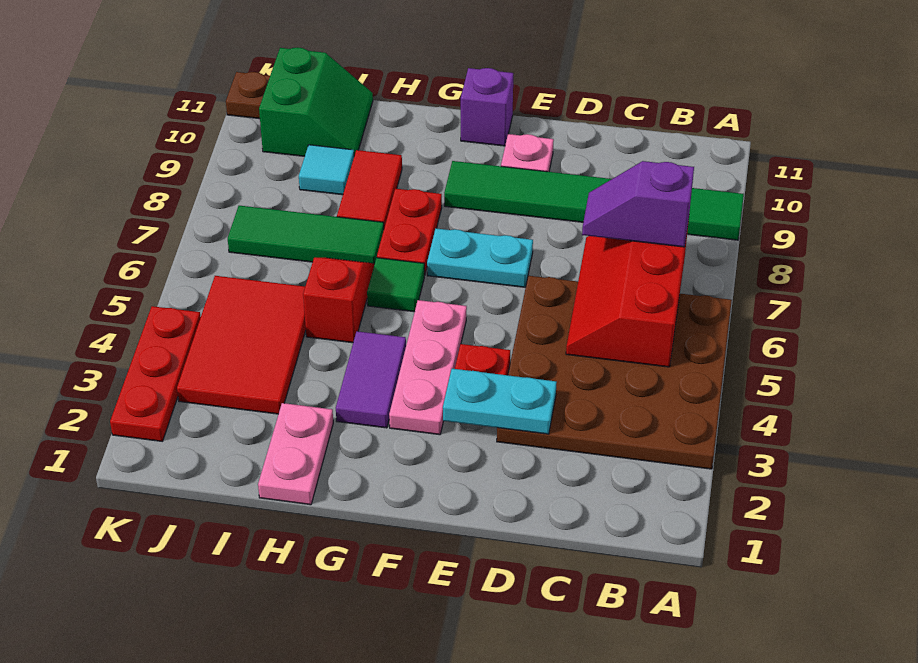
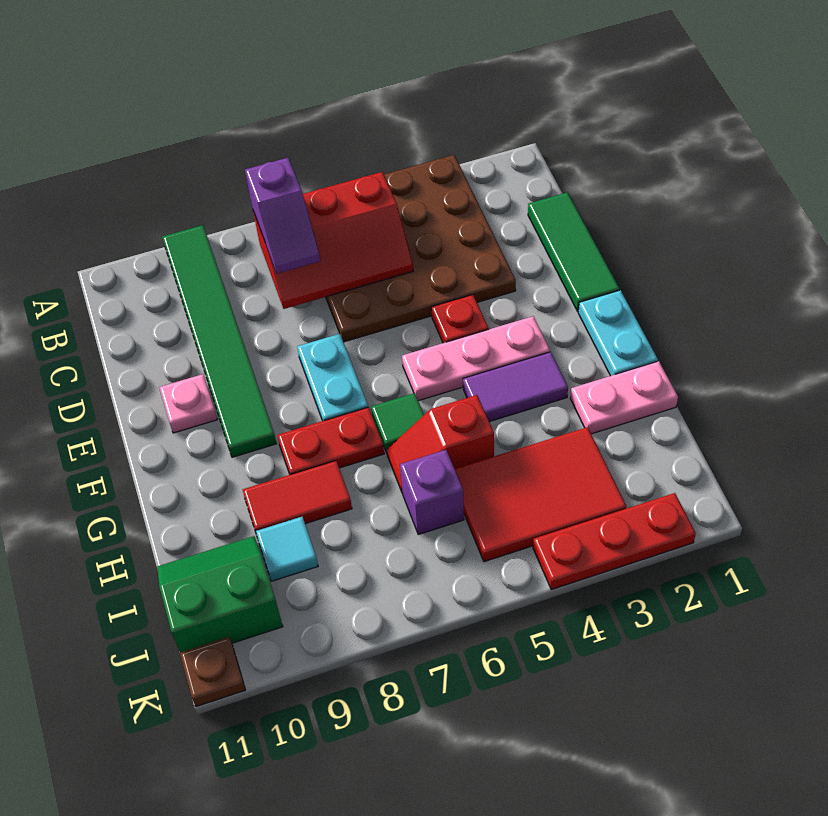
cyan plate D3:E3 level 2 -> cyan plate F1:G1 level 1
purple brick F11 level 1 -> purple brick I6 level 1
green tile H7:J7 level 1 -> green tile C1:E1 level 1

